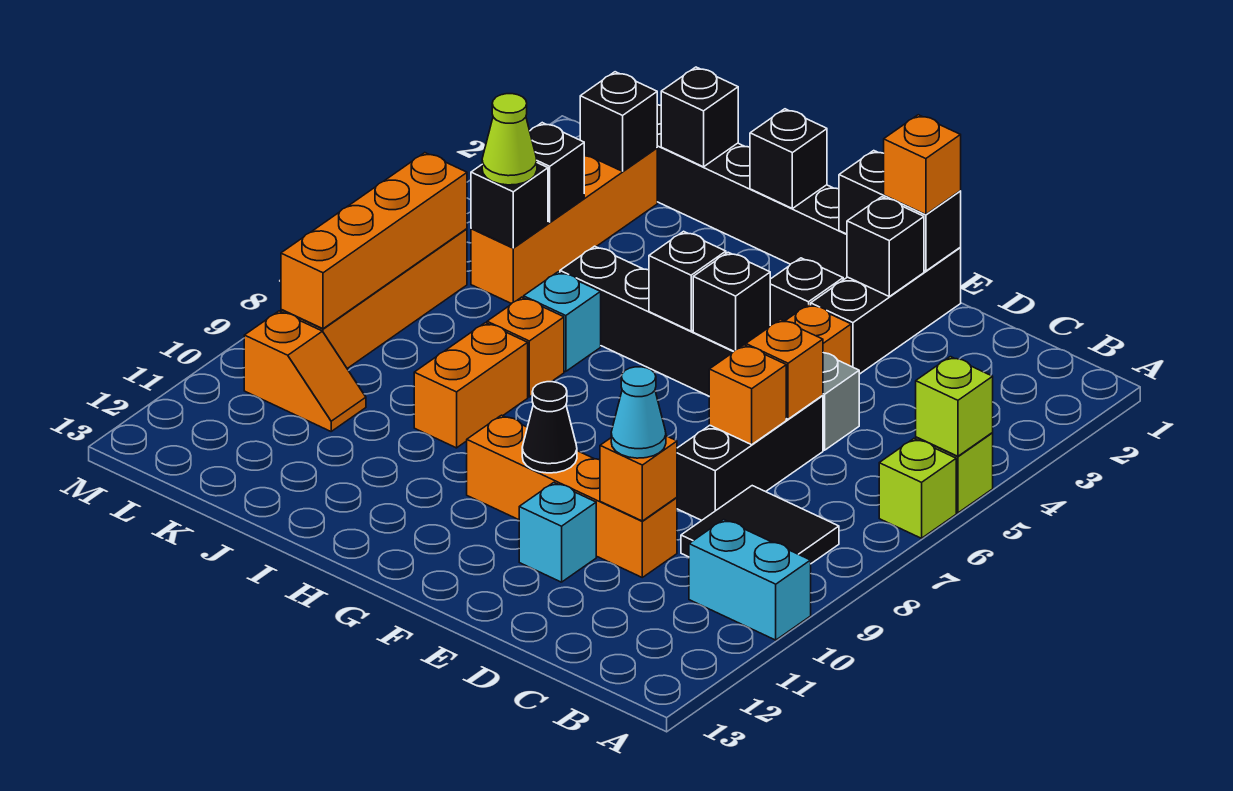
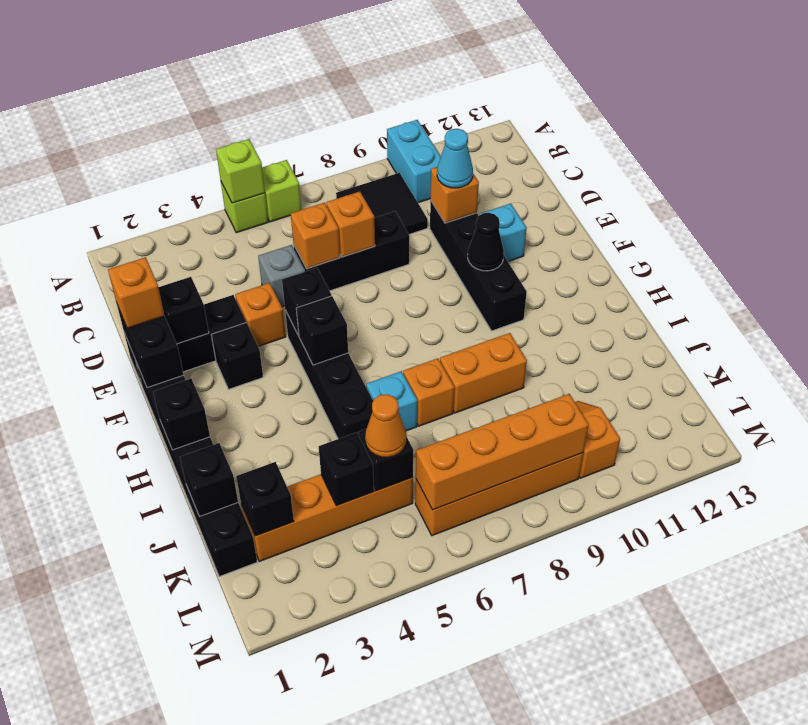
orange brick D10:G10 level 1 -> black brick D10:G10 level 1
lime cone K5 level 3 -> orange cone K5 level 3

